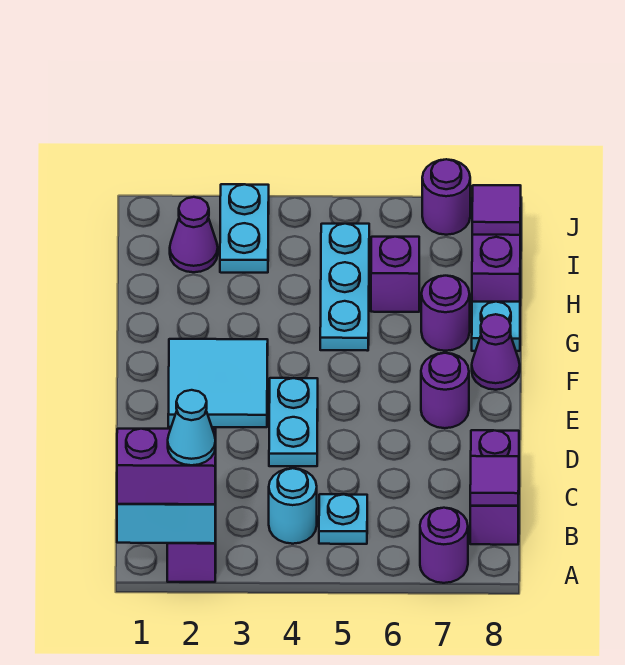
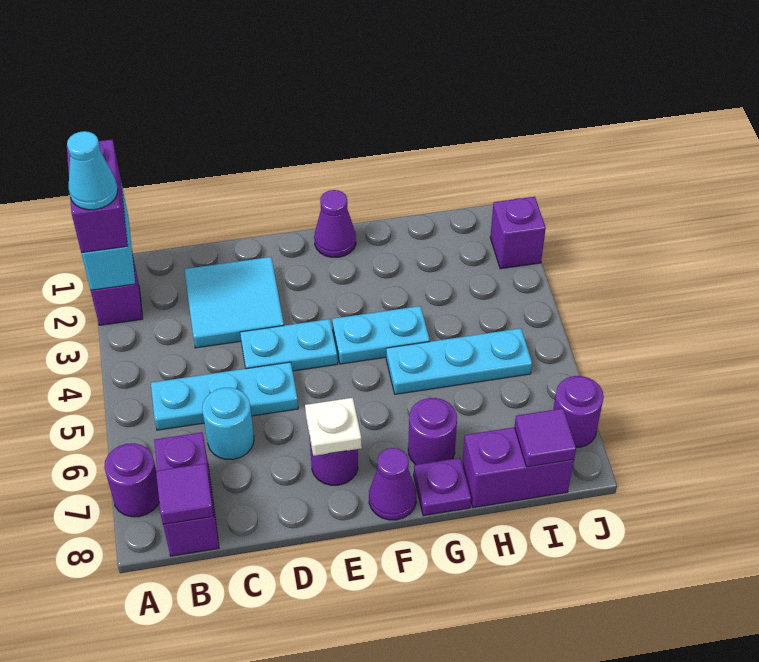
cyan round brick B4 level 1 -> cyan round brick C6 level 1
cyan plate B5 level 1 -> cyan plate B5:D5 level 1
purple brick B8:C8 level 1 -> purple brick B7:B8 level 1
cyan tile E2:F3 level 1 -> cyan tile C2:D3 level 1
none -> white plate E7 level 2
cyan plate G8 level 1 -> purple plate G8 level 1
purple brick H6 level 1 -> purple brick J2 level 1
purple cone I2 level 1 -> purple cone F1 level 1
cyan plate I3:J3 level 1 -> cyan plate F4:G4 level 1

